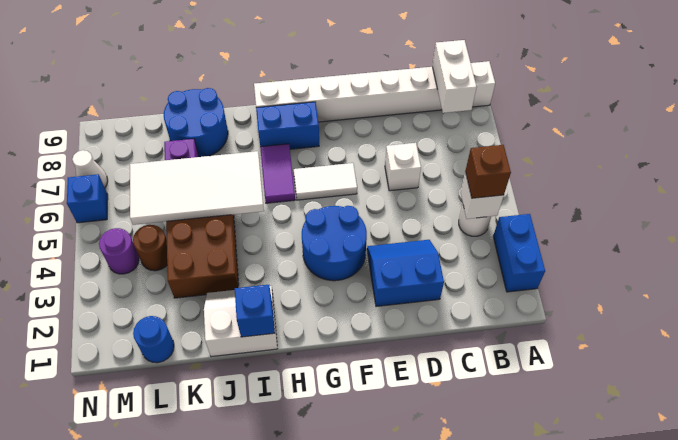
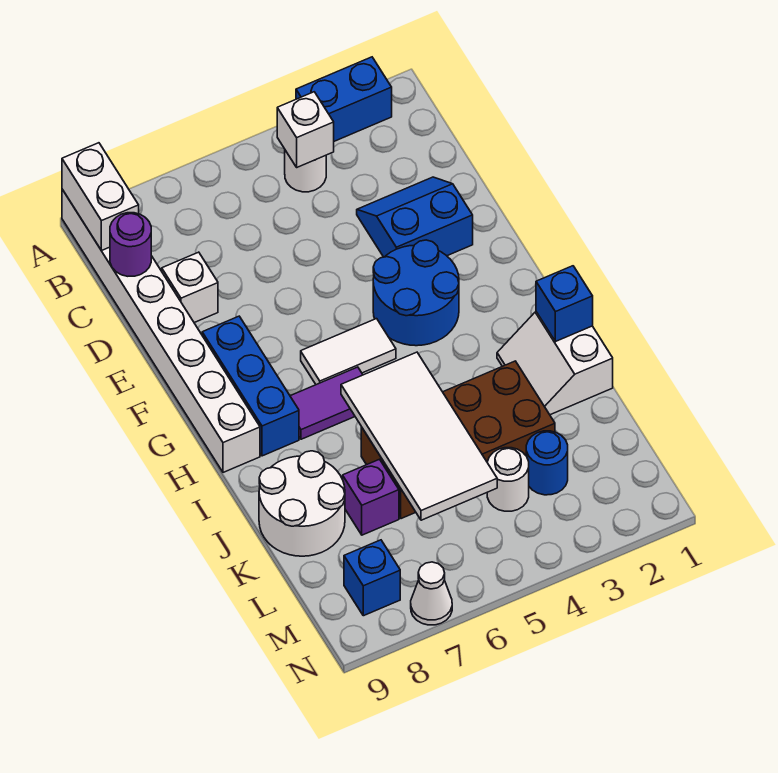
brown brick B4 level 3 -> none
white brick B8:B9 level 2 -> white brick A9:B9 level 2
blue slope D2:E3 level 1 top 2 -> blue slope D2:E3 level 1 top E
white brick D6 level 1 -> white brick D8 level 1
white tile F6:G6 level 1 -> white tile G5:G6 level 1
blue brick G8:H8 level 1 -> blue brick F8:H8 level 1
blue round brick J8:K9 level 1 -> white round brick J8:K9 level 1
blue round brick L1 level 1 -> blue round brick L3 level 1
brown round brick L4 level 1 -> white round brick L4 level 1
purple round brick M4 level 1 -> purple round brick C9 level 2
blue brick N6 level 1 -> blue brick M8 level 1

